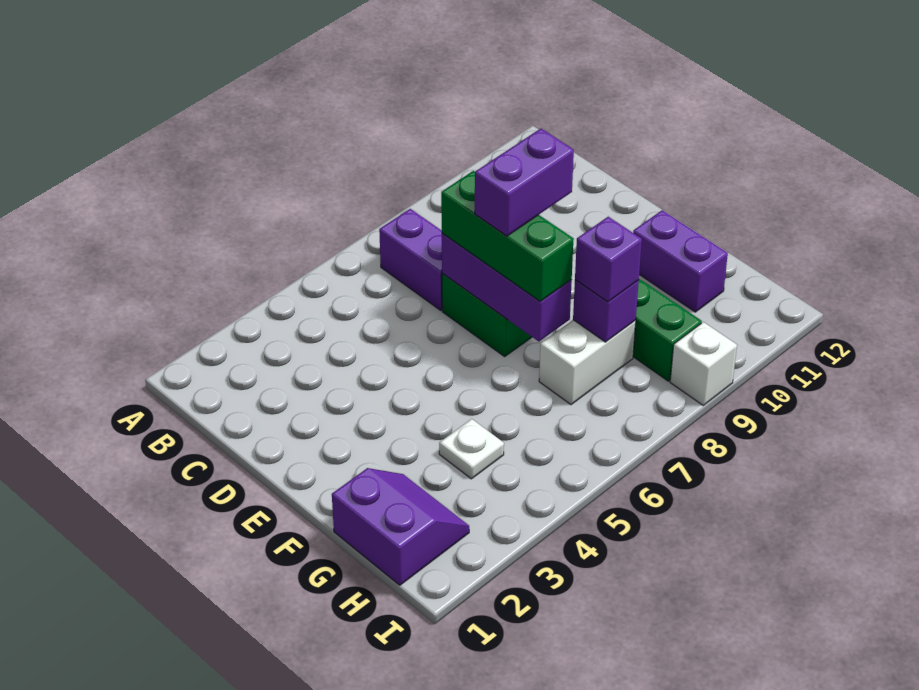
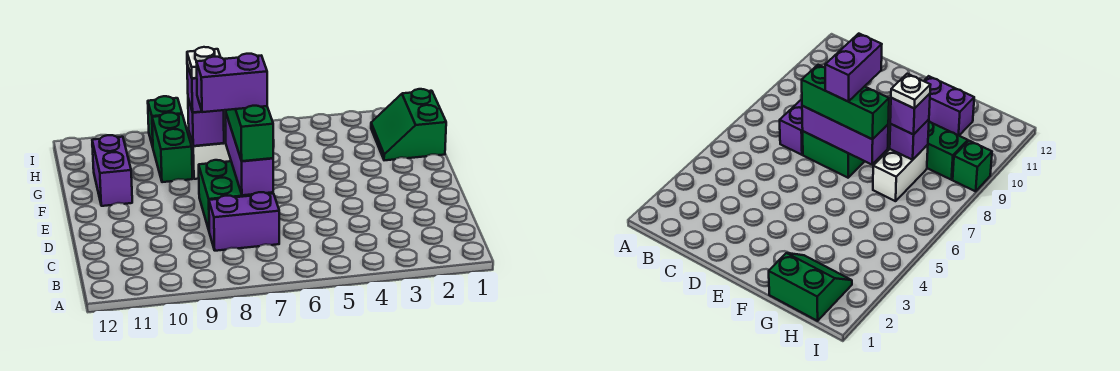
purple brick B7:C7 level 1 -> purple brick C7:C8 level 1
purple slope G1:H2 level 1 top 1 -> green slope G1:H2 level 1 top 1
white plate G4 level 1 -> white plate G8 level 4
white brick I9 level 1 -> green brick I9 level 1

